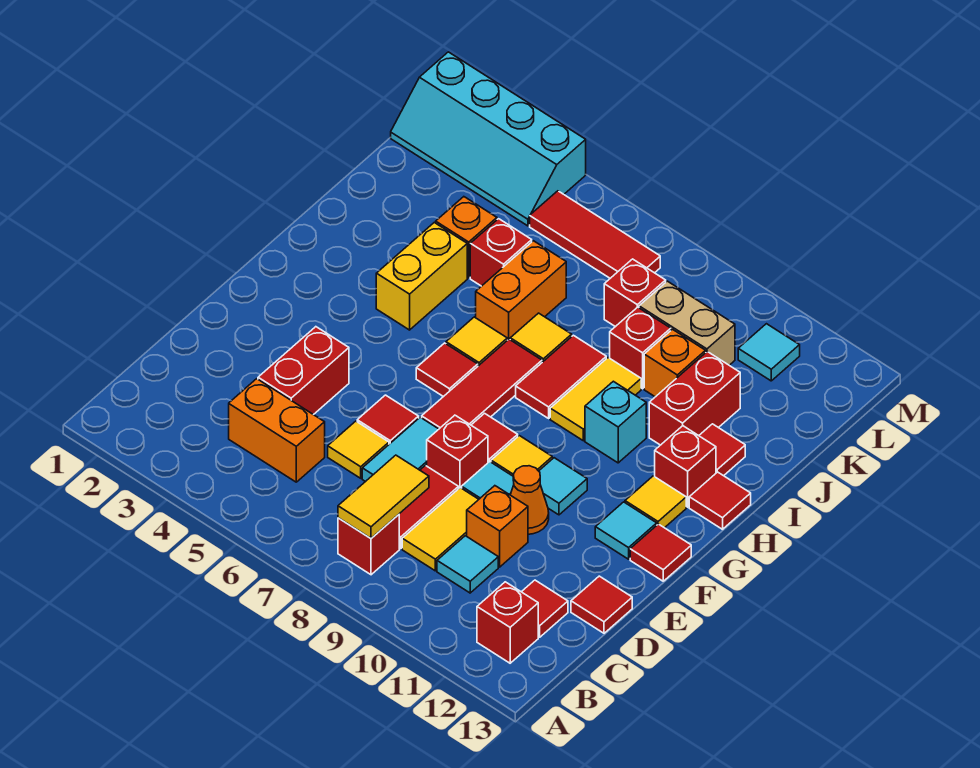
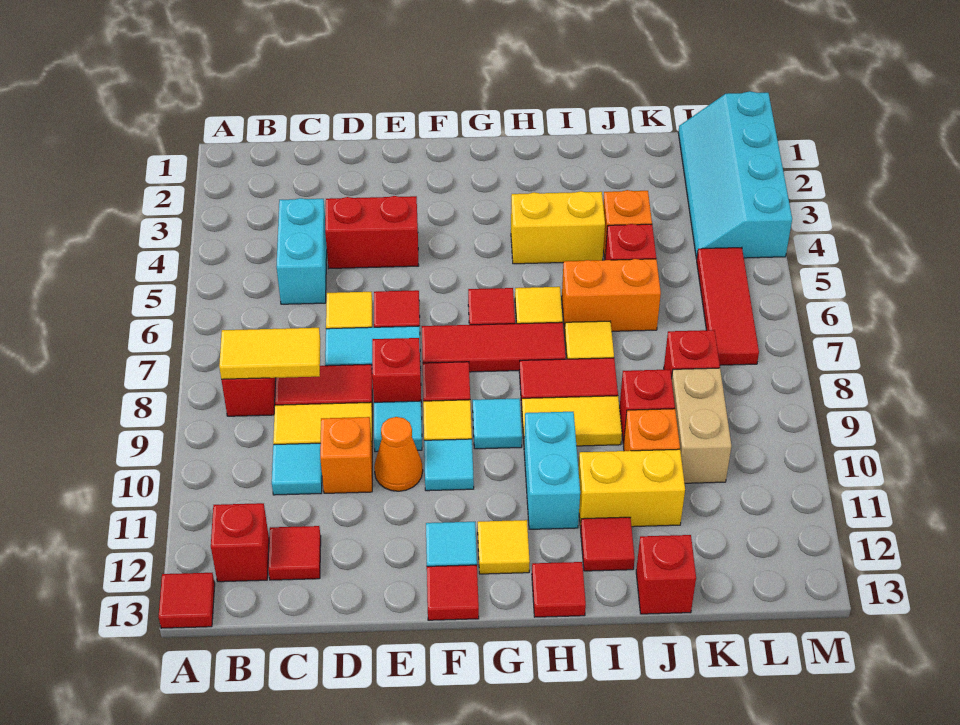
orange brick C4:C5 level 1 -> cyan brick C4:C5 level 1
red tile D13 level 1 -> red tile A13 level 1
cyan brick H10 level 1 -> cyan brick H10:H11 level 1
red brick H12 level 1 -> red brick J13 level 1
red brick I11:J11 level 1 -> yellow brick I11:J11 level 1
cyan tile L11 level 1 -> cyan tile G9 level 1

